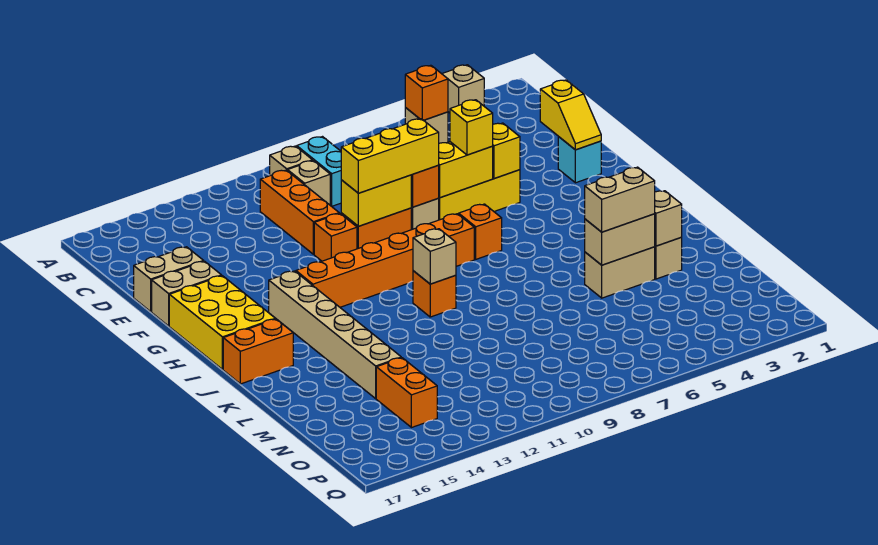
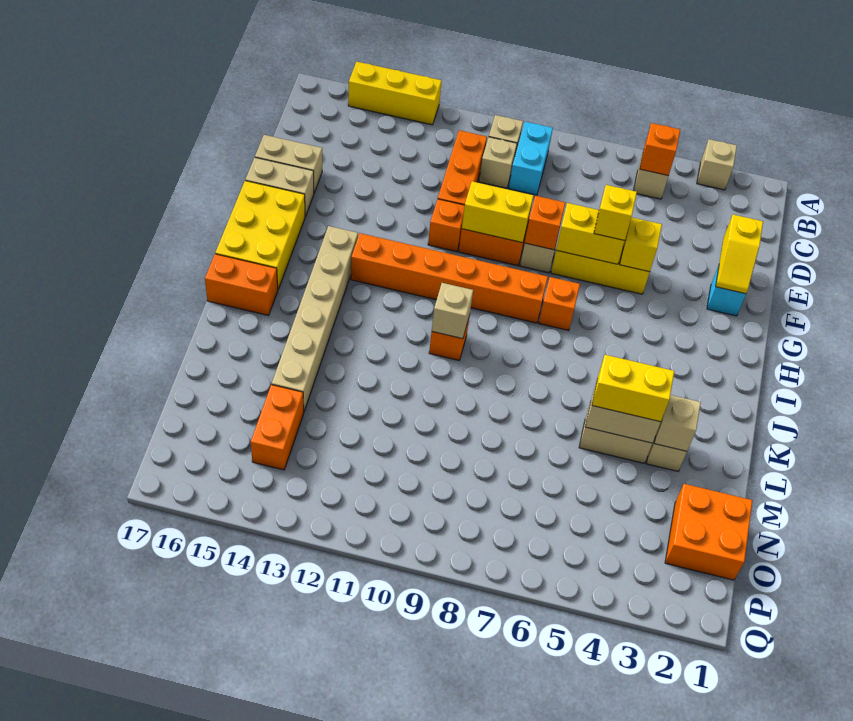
yellow brick F8:F10 level 3 -> yellow brick A13:A15 level 1
tan brick L4:L5 level 3 -> yellow brick L4:L5 level 3
none -> orange brick N1:O2 level 1

